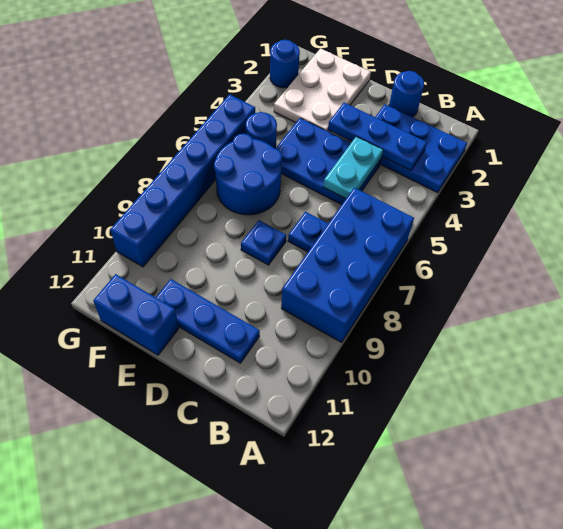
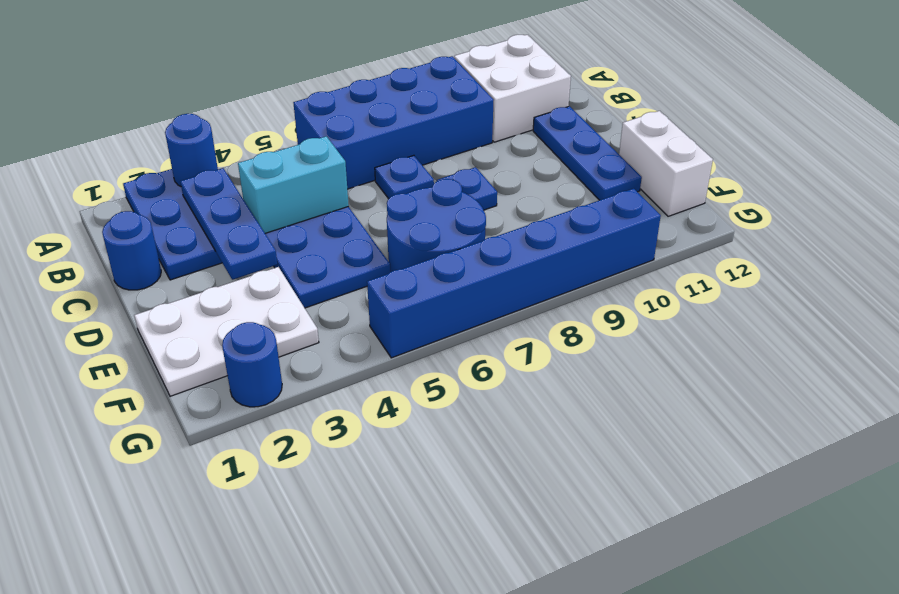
none -> white brick A10:B11 level 1
cyan plate C4:C5 level 2 -> cyan brick C4:C5 level 2
blue brick E12:F12 level 1 -> white brick E12:F12 level 1
blue round brick F5 level 1 -> blue round brick A3 level 2

